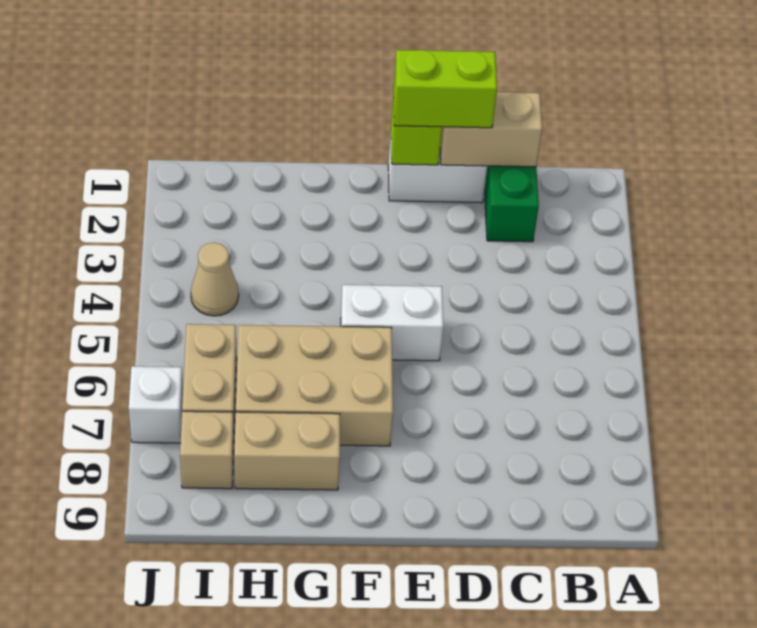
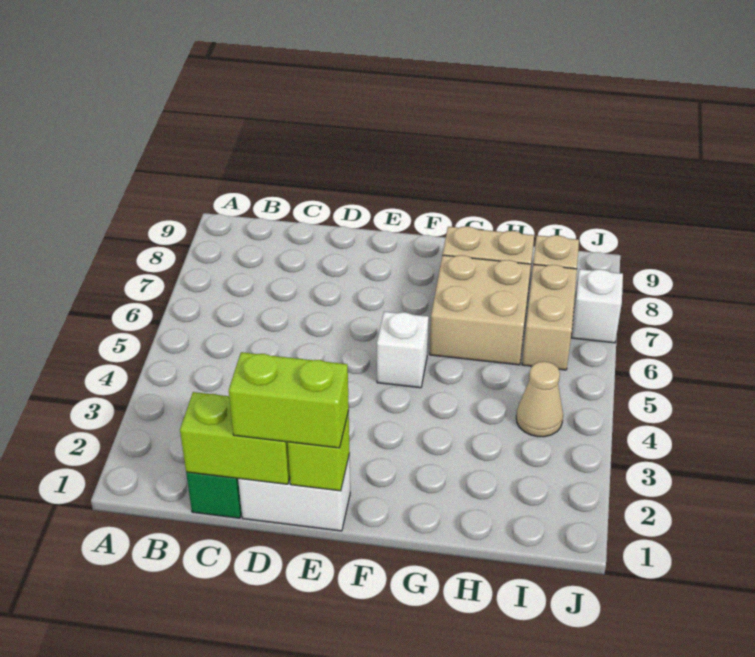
tan brick C1:D1 level 2 -> lime brick C1:D1 level 2
white brick E5:F5 level 1 -> white brick F5 level 1
tan brick F6:H7 level 1 -> tan brick G6:H7 level 1

